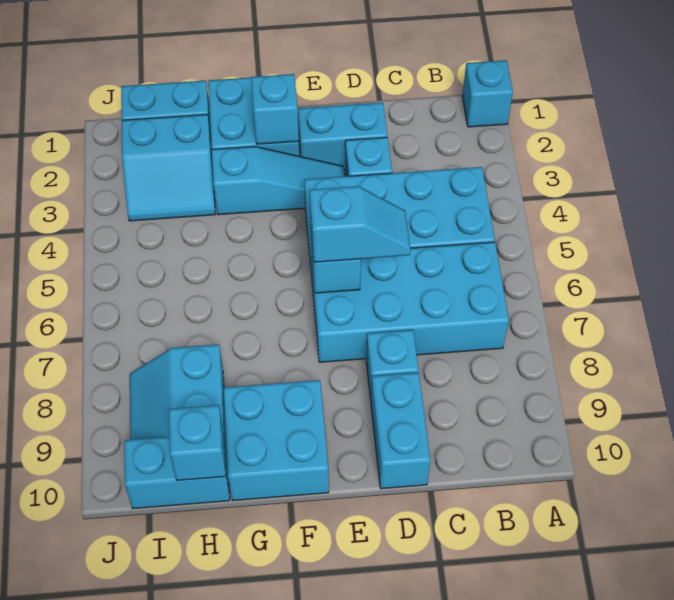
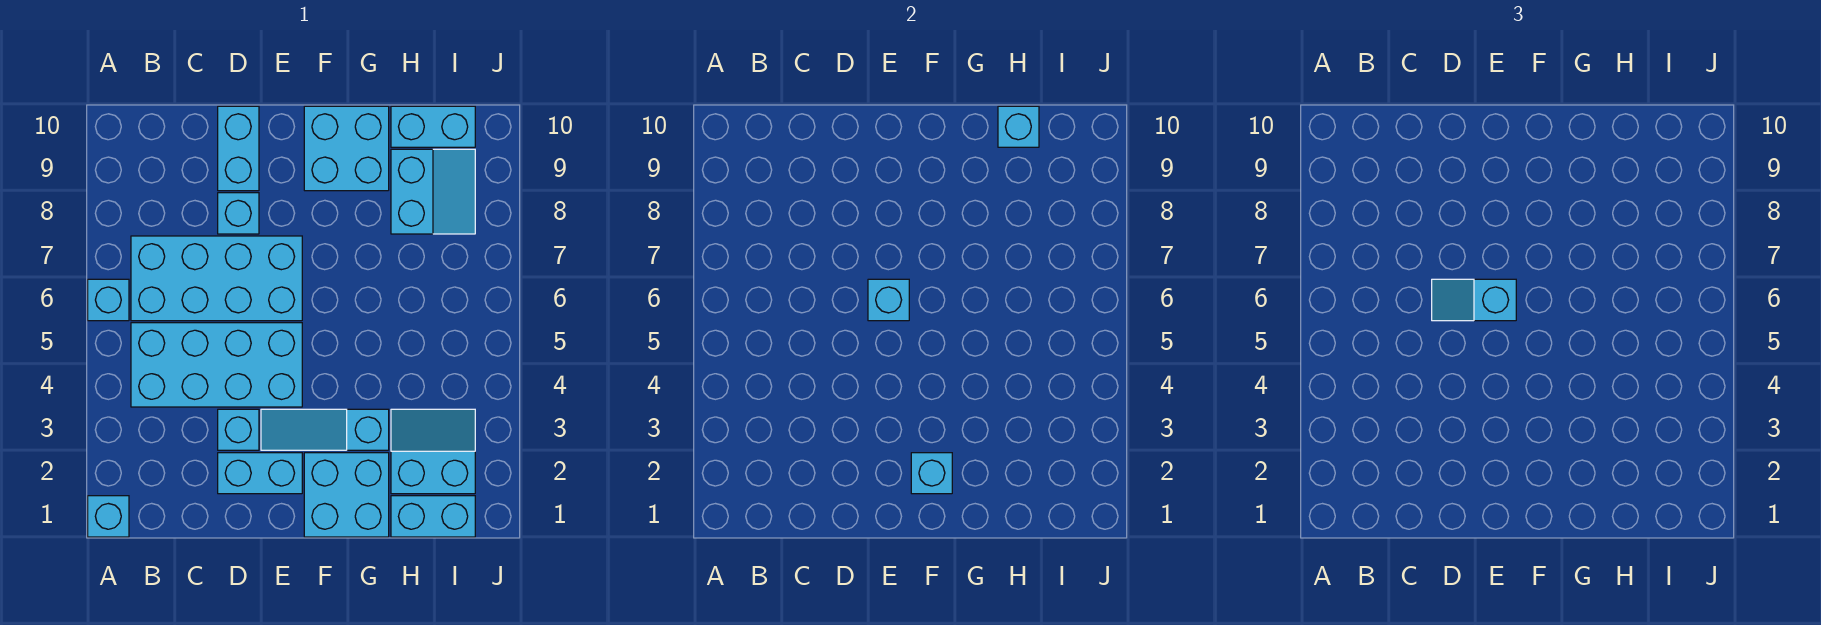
none -> cyan brick A6 level 1

